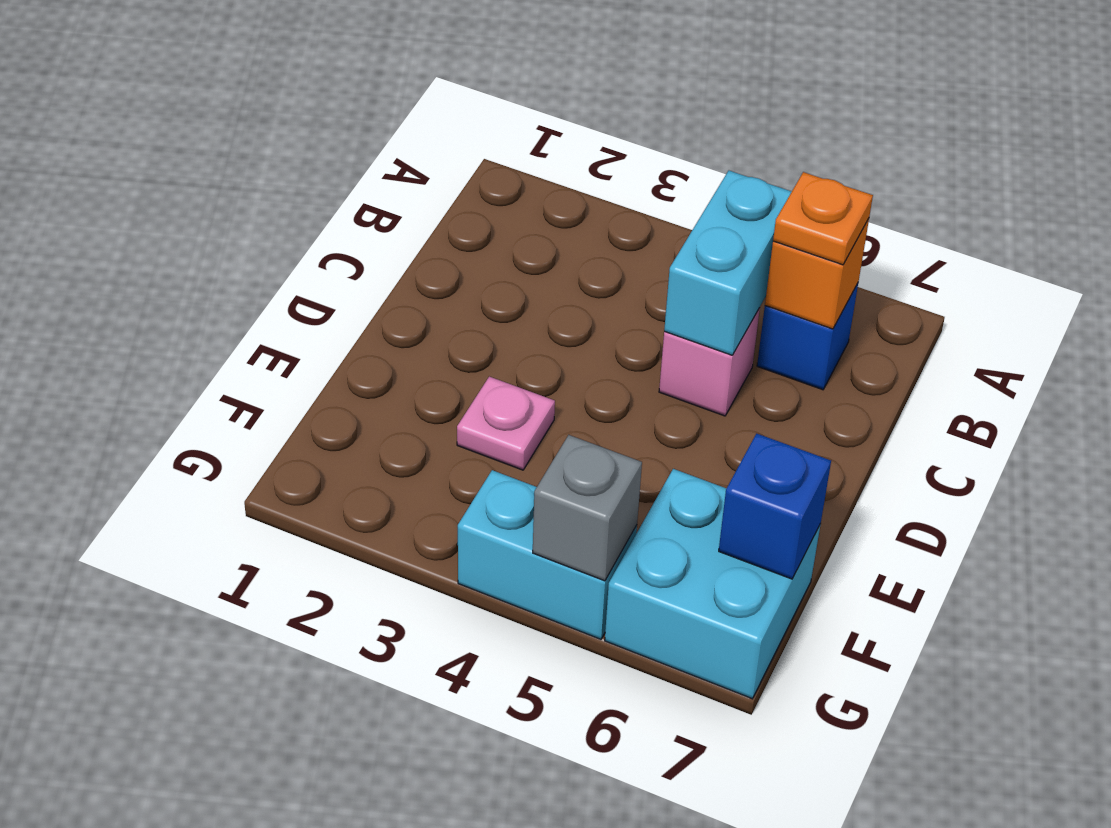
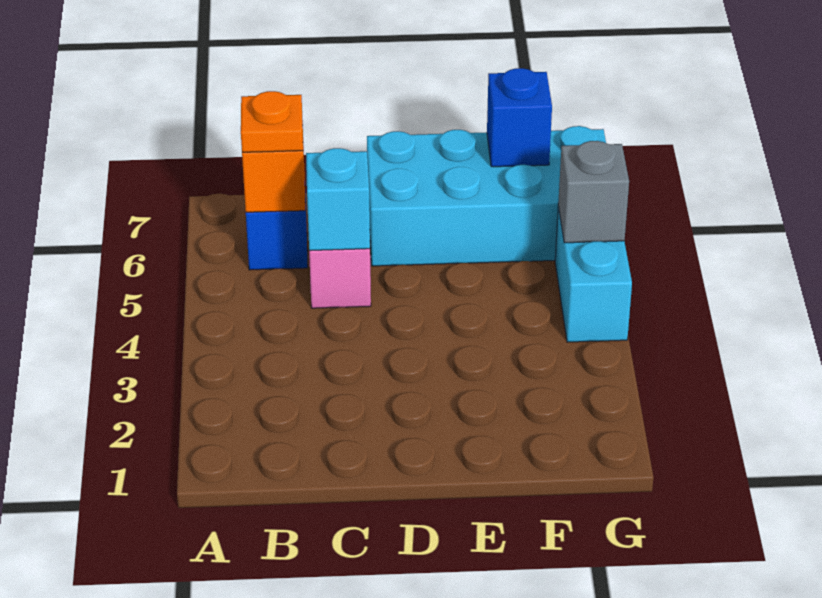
cyan brick B5:C5 level 2 -> cyan brick C5 level 2
pink plate E3 level 1 -> none
cyan brick F6:G7 level 1 -> cyan brick D6:G7 level 1

